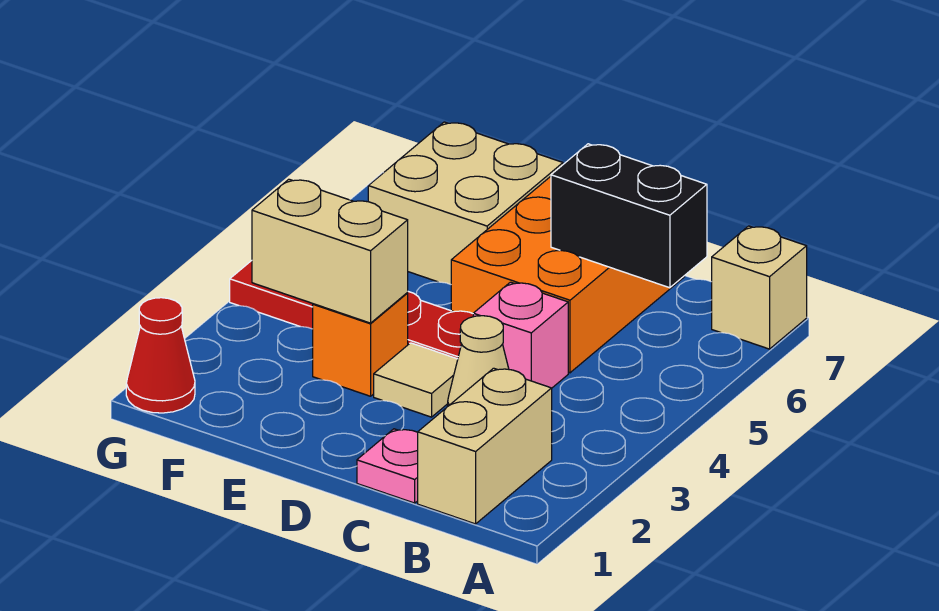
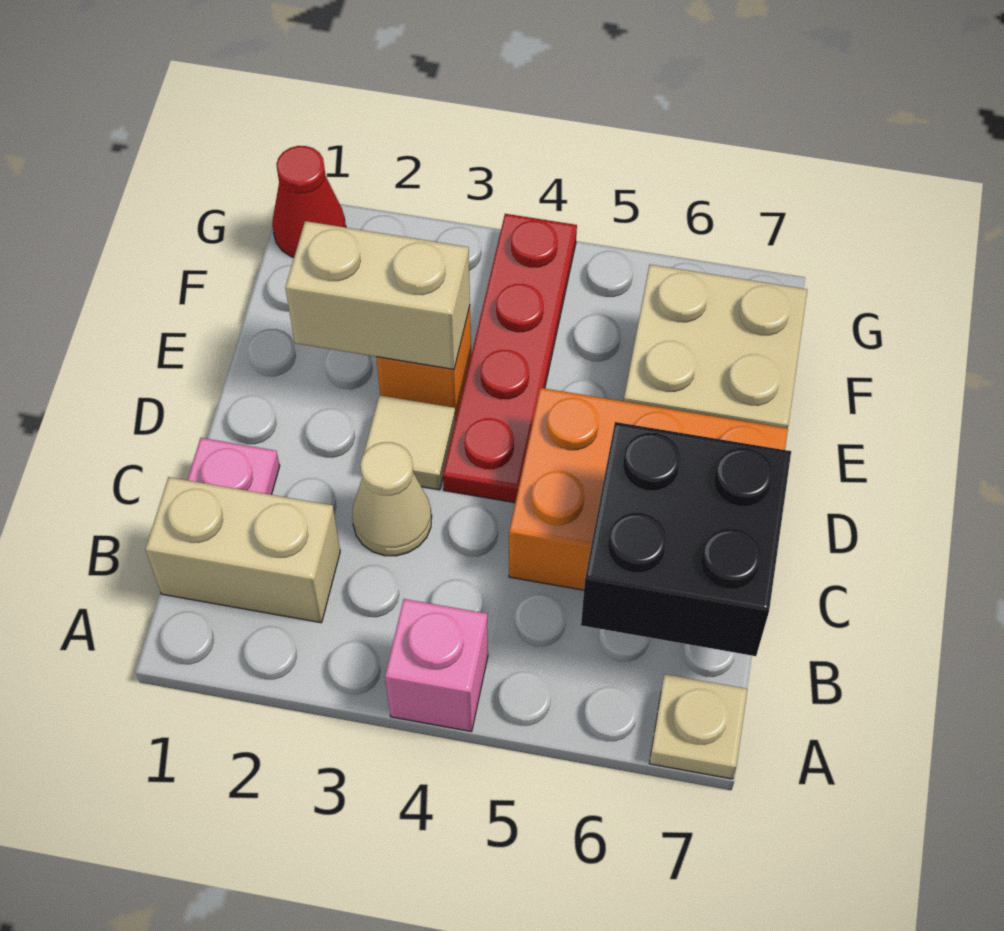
tan brick A7 level 1 -> tan plate A7 level 1
black brick B6:C6 level 2 -> black brick B6:C7 level 2
pink brick C4 level 1 -> pink brick A4 level 1
tan brick E3:F3 level 2 -> tan brick E2:E3 level 2

